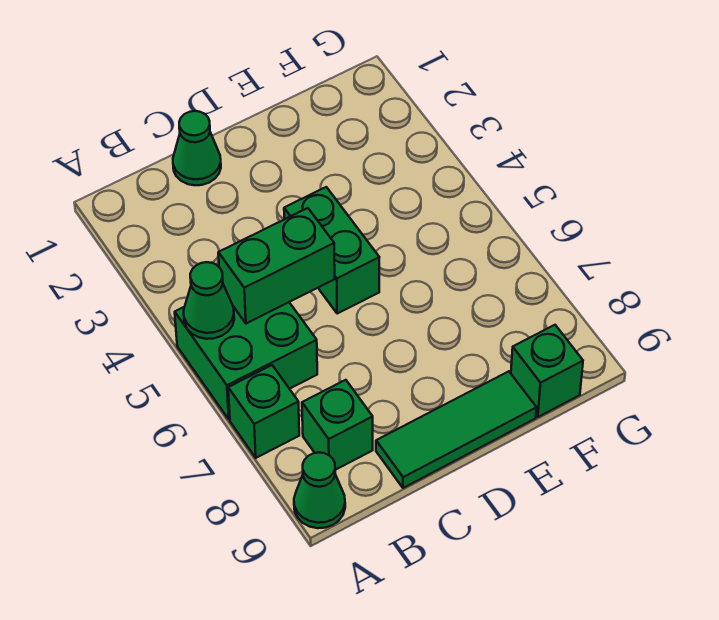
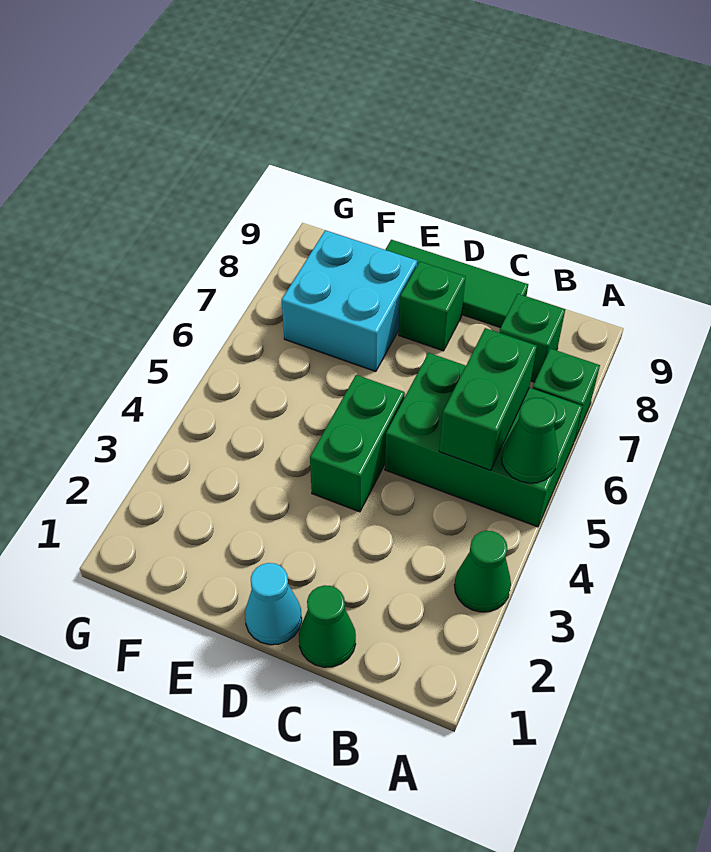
green brick A5:B6 level 1 -> green brick A5:C6 level 1
green cone A9 level 1 -> green cone A3 level 1
green brick B5:C5 level 2 -> green brick B5:B6 level 2
none -> cyan cone D1 level 1
none -> cyan brick E7:F8 level 1
green brick F9 level 1 -> green brick D8 level 1

